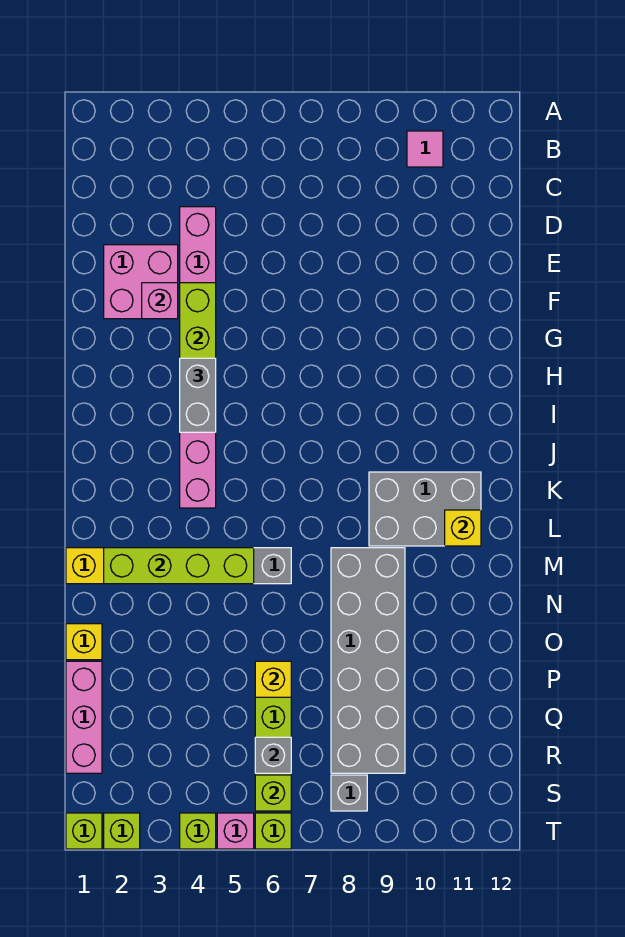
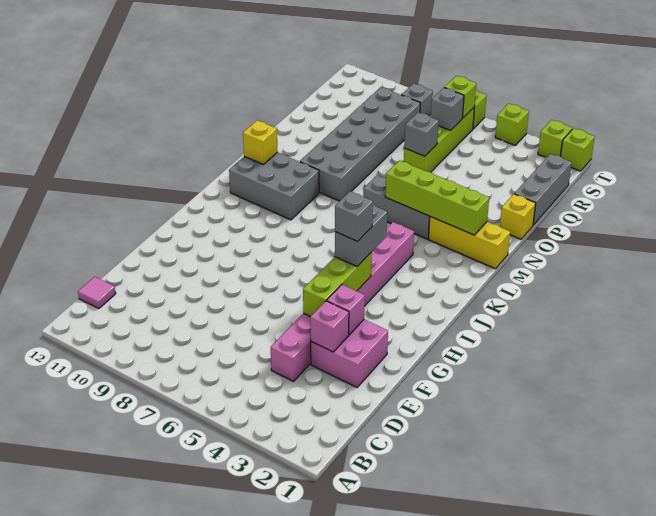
pink tile B10 level 1 -> pink tile C12 level 1
none -> grey brick H4 level 4
pink brick P1:R1 level 1 -> grey brick P1:R1 level 1
yellow brick P6 level 2 -> grey brick P6 level 2
pink brick T5 level 1 -> pink brick E3 level 2

